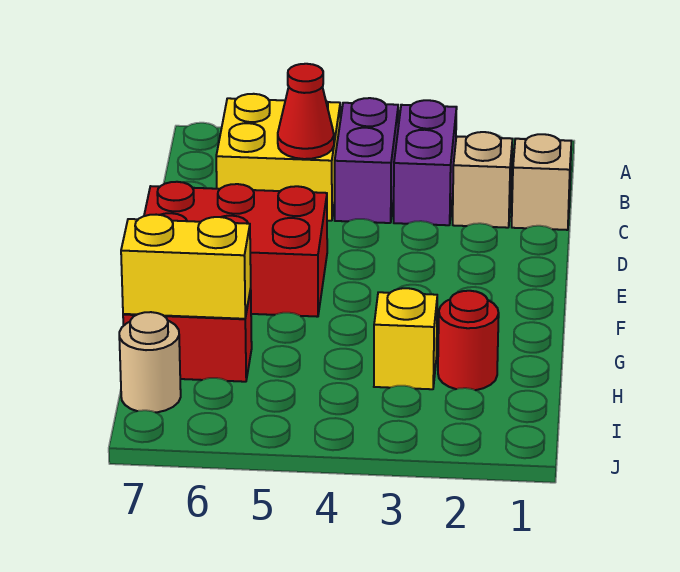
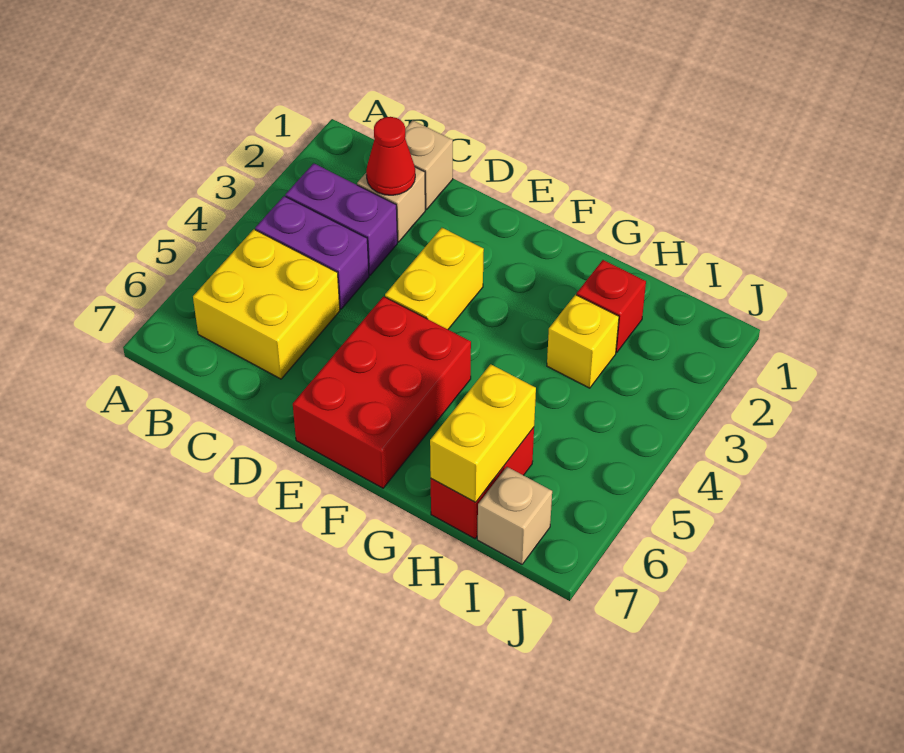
red cone C5 level 2 -> red cone C2 level 2
none -> yellow brick E3:E4 level 1
red round brick H2 level 1 -> red brick H2 level 1
tan round brick I7 level 1 -> tan brick I7 level 1

